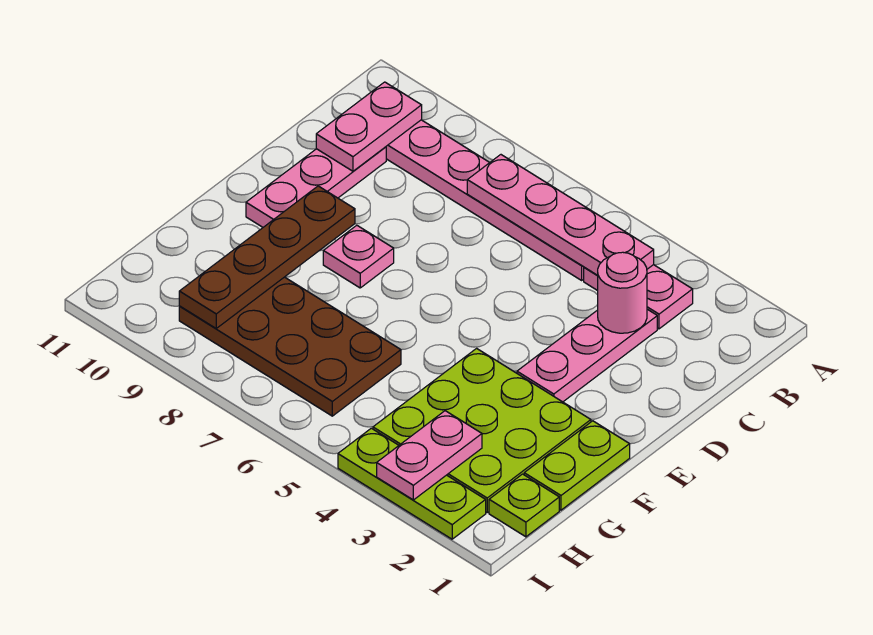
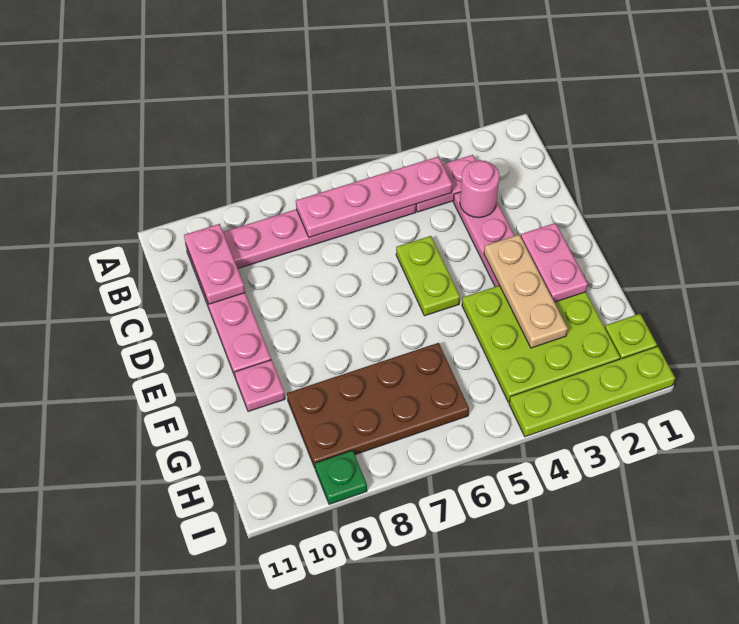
none -> tan plate E3:G3 level 2
pink plate E8 level 1 -> pink plate F10 level 1
brown plate E9:H9 level 2 -> none
lime plate F1:G1 level 1 -> lime plate D5:E5 level 1
pink plate H3:I3 level 2 -> pink plate E2:F2 level 2
lime plate I2:I4 level 1 -> lime plate I1:I4 level 1
none -> green plate I9 level 1

